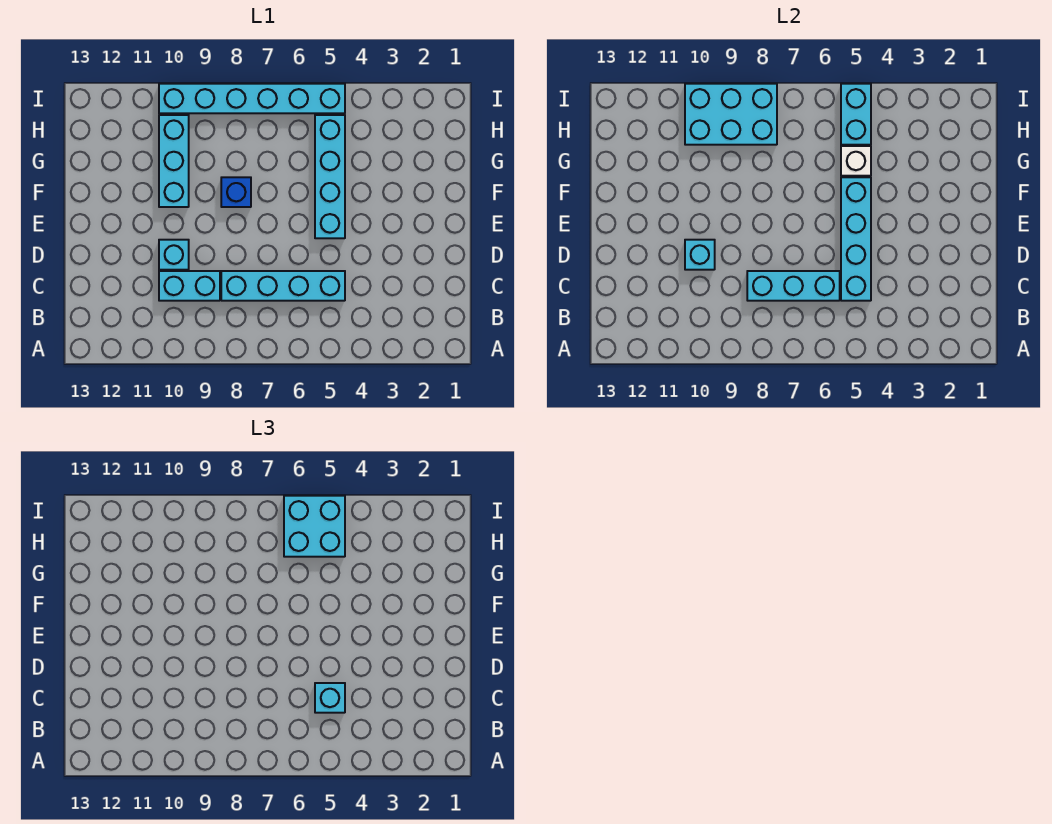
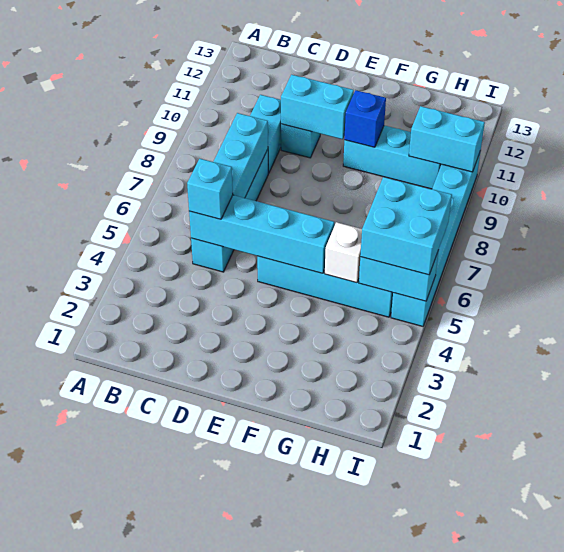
cyan brick D10 level 2 -> cyan brick D10:E10 level 2
blue brick F8 level 1 -> blue brick F10 level 2
cyan brick H8:I10 level 2 -> cyan brick H10:I10 level 2

